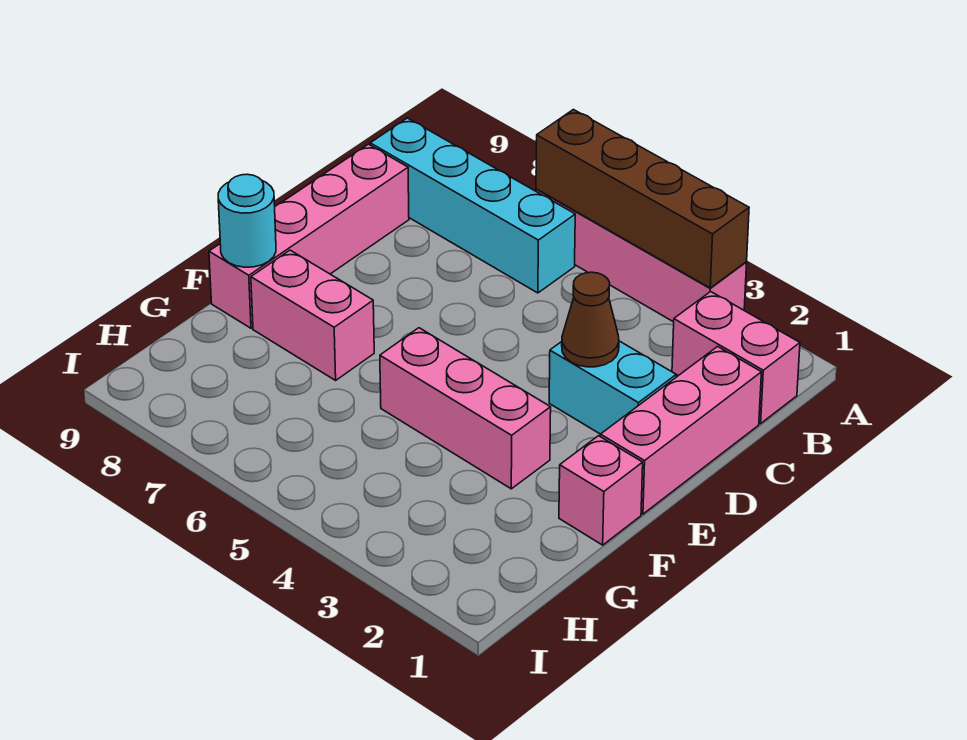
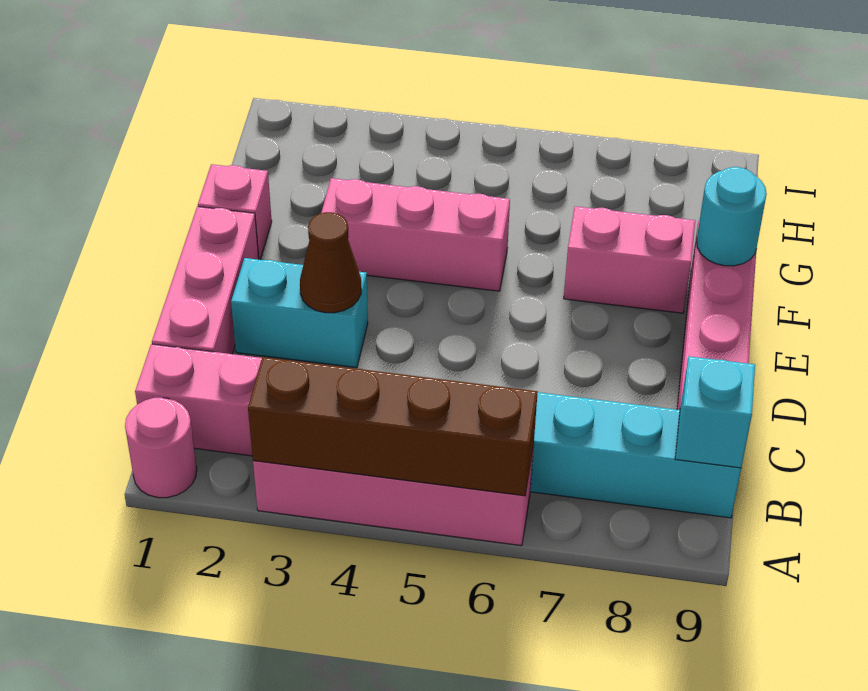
none -> pink round brick A1 level 1
none -> cyan brick B9 level 2

